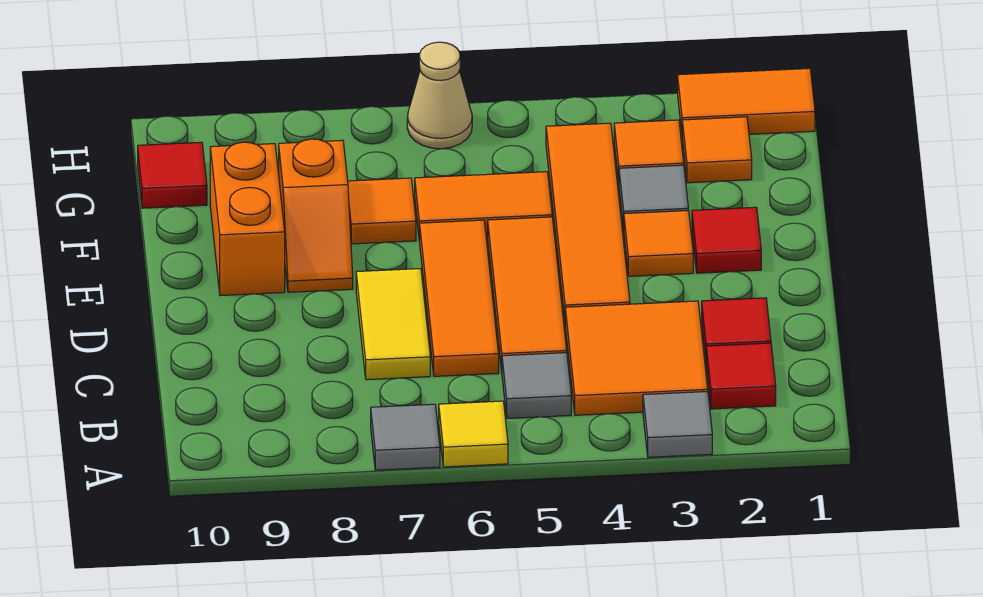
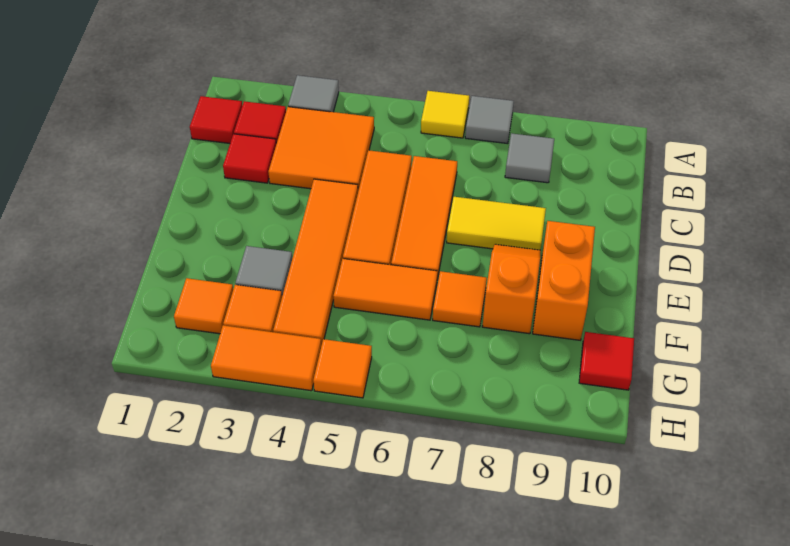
grey tile B5 level 1 -> grey tile B8 level 1
yellow tile C7:D7 level 1 -> yellow tile D7:D8 level 1
red tile E2 level 1 -> red tile B1 level 1
orange tile E3 level 1 -> orange tile H5 level 1
orange tile H1:H2 level 1 -> orange tile H3:H4 level 1
tan cone H6 level 1 -> none

